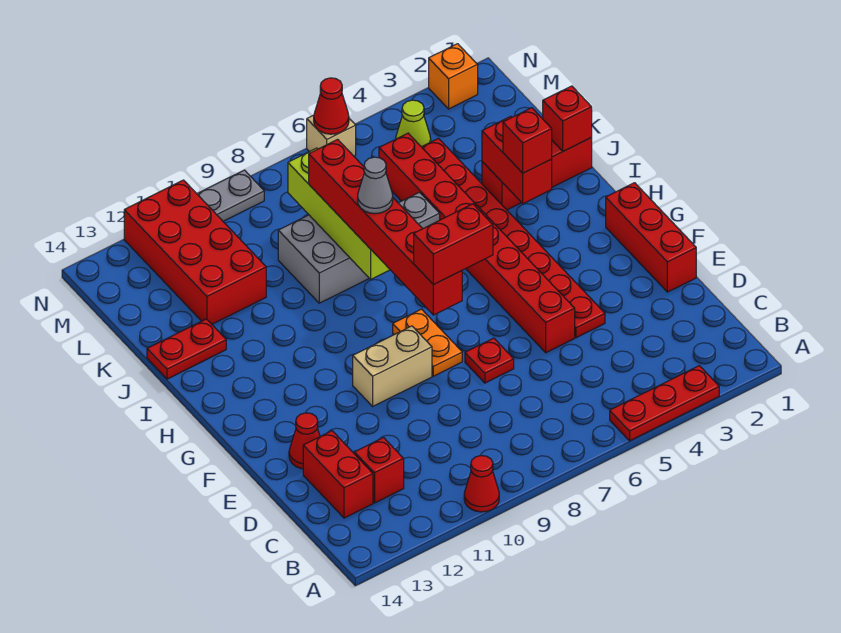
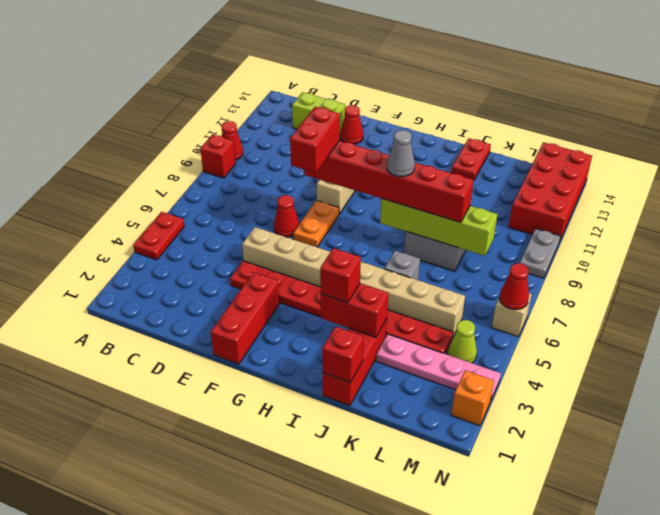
red plate A3:A5 level 1 -> red plate A4:A5 level 1
red brick C12 level 1 -> red brick A9 level 1
red brick C13:D13 level 1 -> lime brick C13:D13 level 1
red brick E1:G1 level 1 -> red brick F1:F3 level 1
red brick E5:L5 level 1 -> tan brick E5:L5 level 1
red plate E7 level 1 -> red cone E7 level 1
orange plate F8:G8 level 1 -> orange plate F7:F8 level 1
none -> pink plate K3:N3 level 1
red brick K11:N12 level 1 -> red brick M11:N14 level 1

